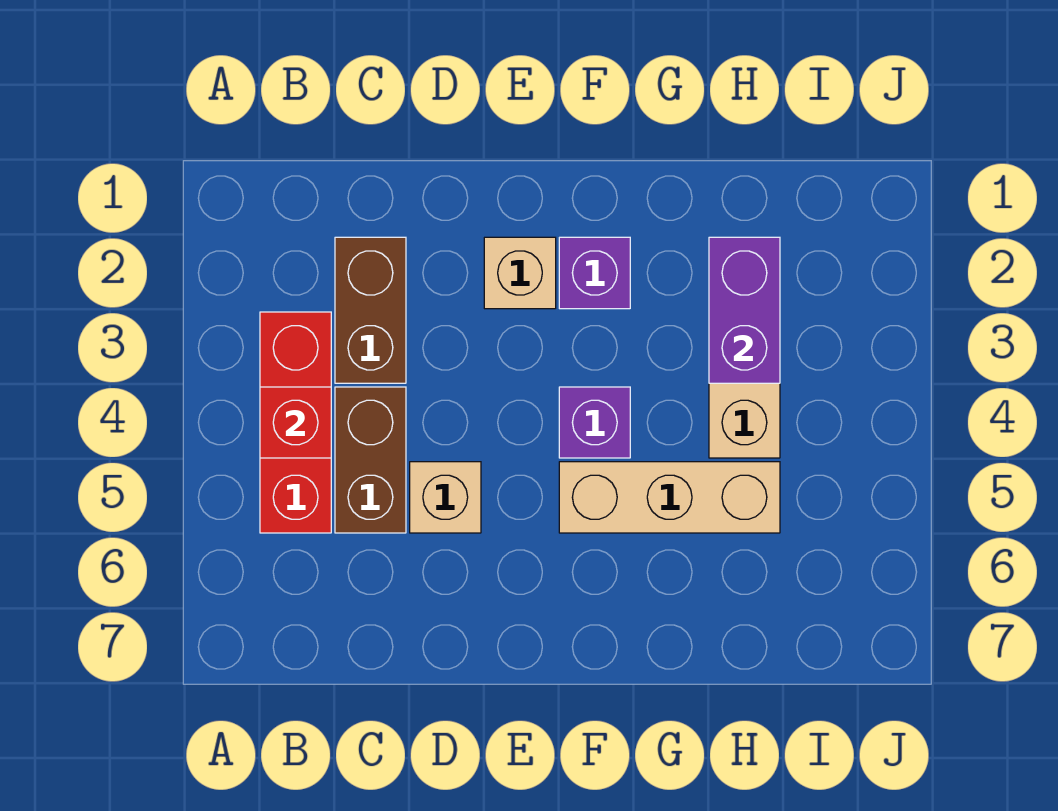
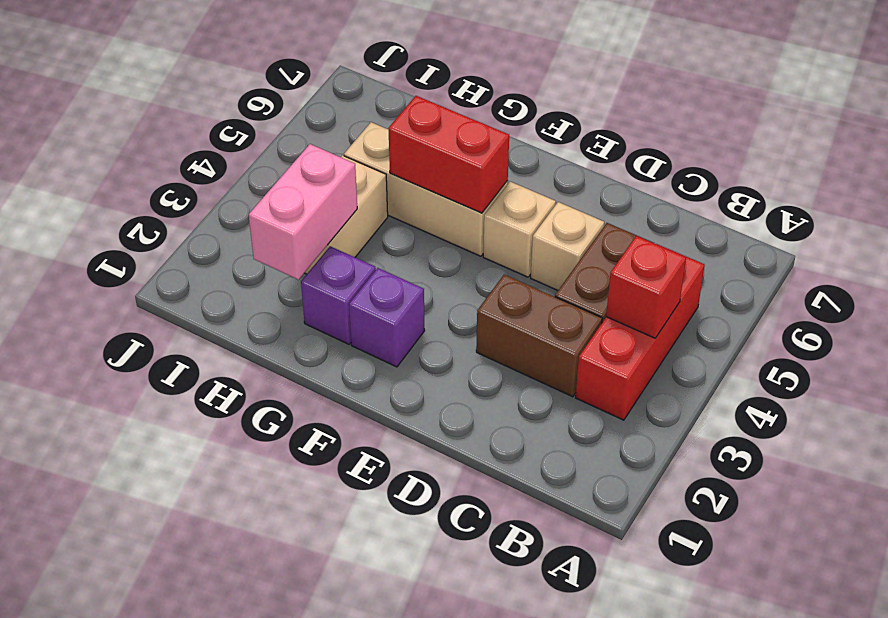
brown brick C2:C3 level 1 -> brown brick C3:D3 level 1
tan brick E2 level 1 -> tan brick E5 level 1
purple brick F4 level 1 -> purple brick G2 level 1
none -> red brick F5:G5 level 2
purple brick H2:H3 level 2 -> pink brick H2:H3 level 2

